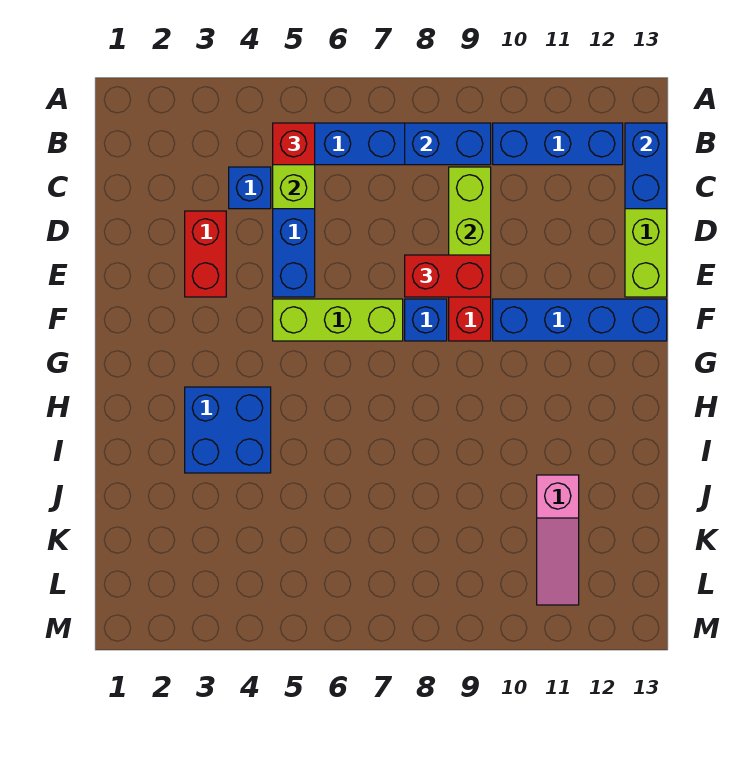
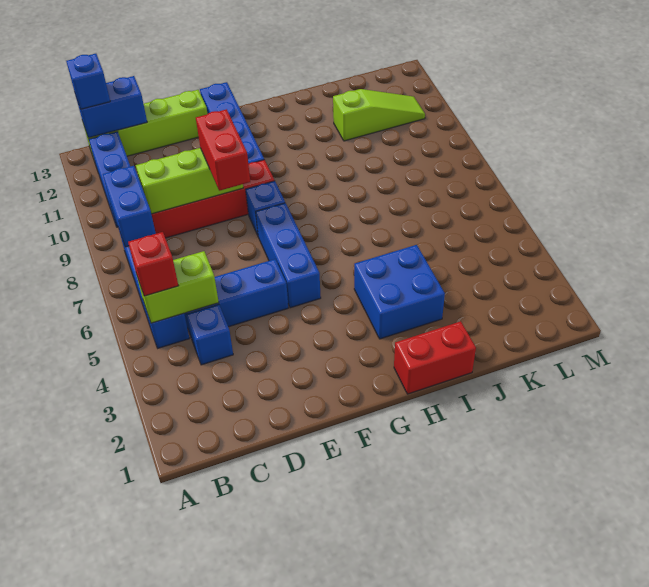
none -> blue brick B13 level 3
red brick D3:E3 level 1 -> red brick H1:I1 level 1
lime brick F5:F7 level 1 -> blue brick F5:F7 level 1
pink slope J11:L11 level 1 top J -> lime slope J11:L11 level 1 top J

